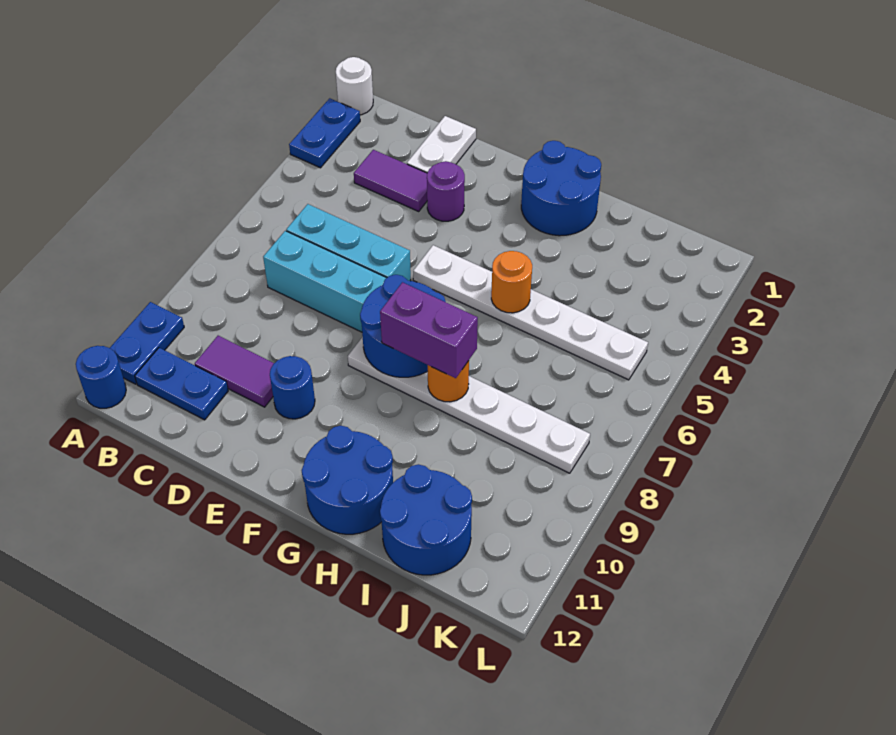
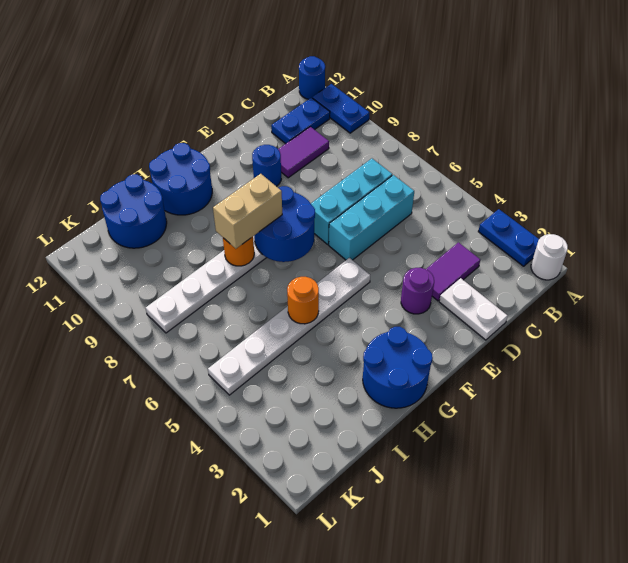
purple brick G8:H8 level 3 -> tan brick G8:H8 level 3

